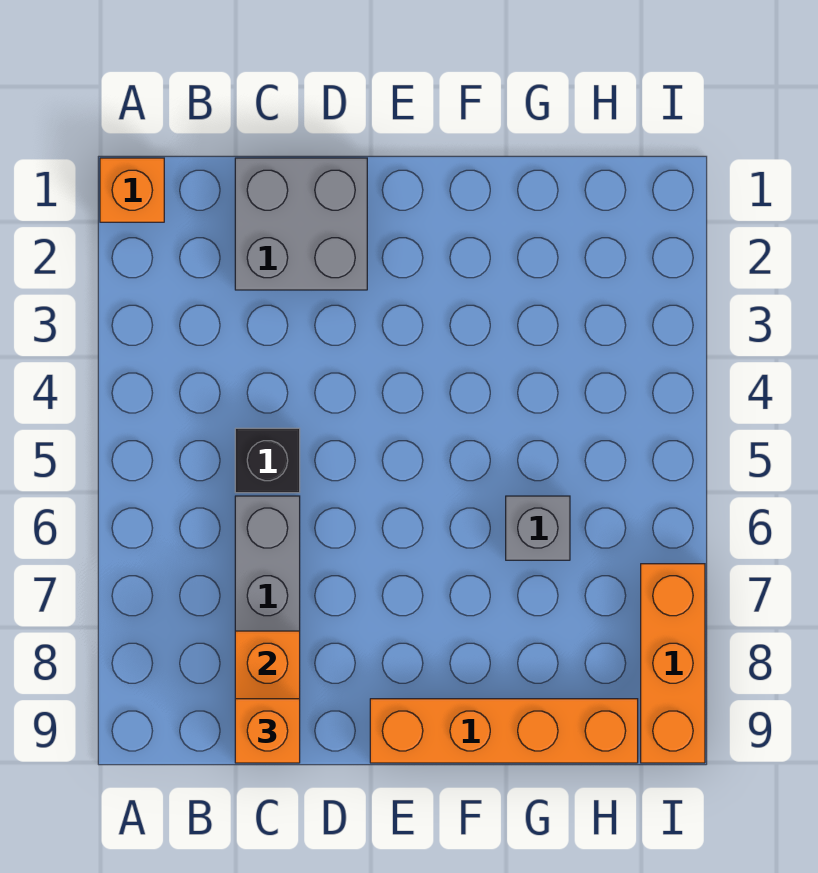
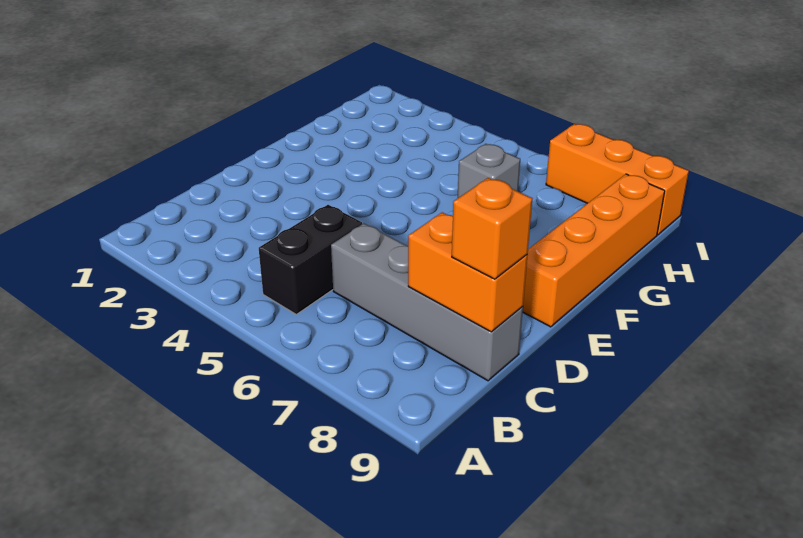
orange brick A1 level 1 -> none
grey brick C1:D2 level 1 -> none
black brick C5 level 1 -> black brick B5:C5 level 1

